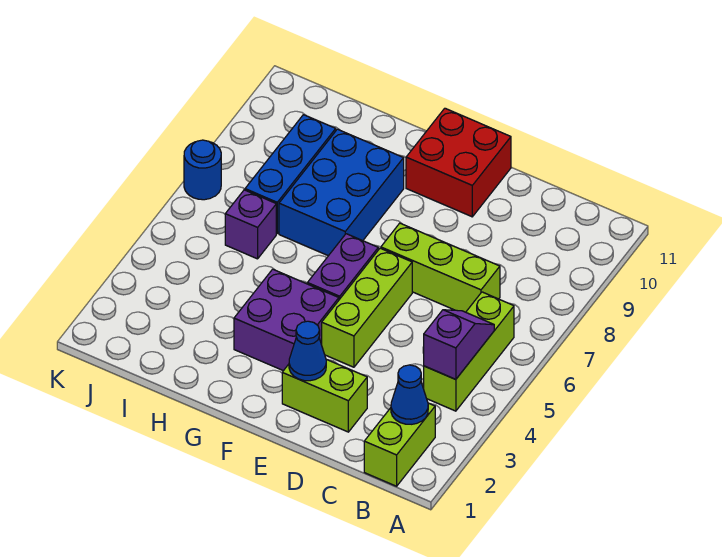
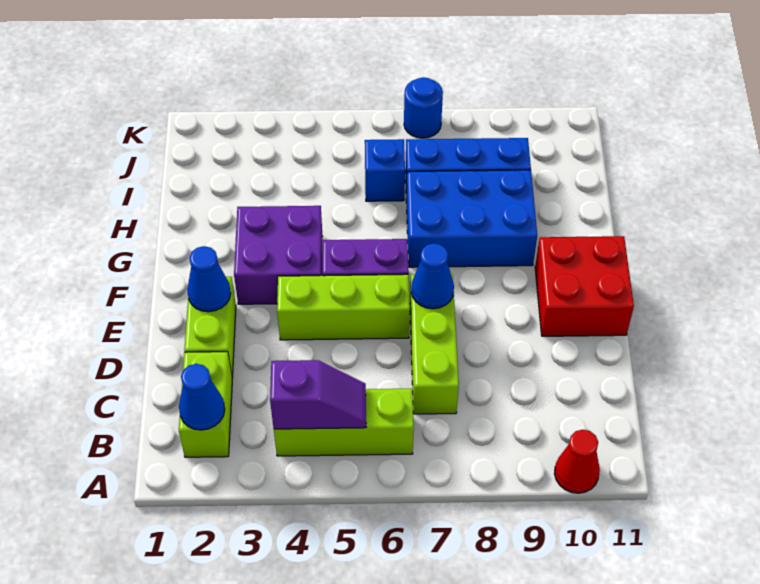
none -> red cone A10 level 1
lime brick B1:B2 level 1 -> lime brick B2:C2 level 1
none -> blue cone E7 level 2
purple brick I6 level 1 -> blue brick I6 level 1

